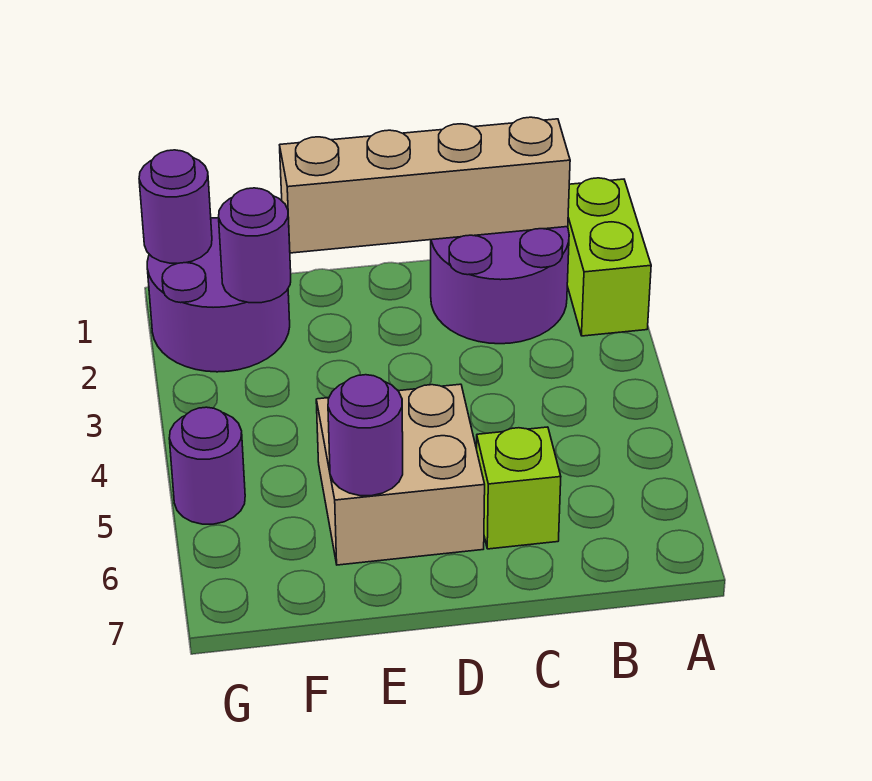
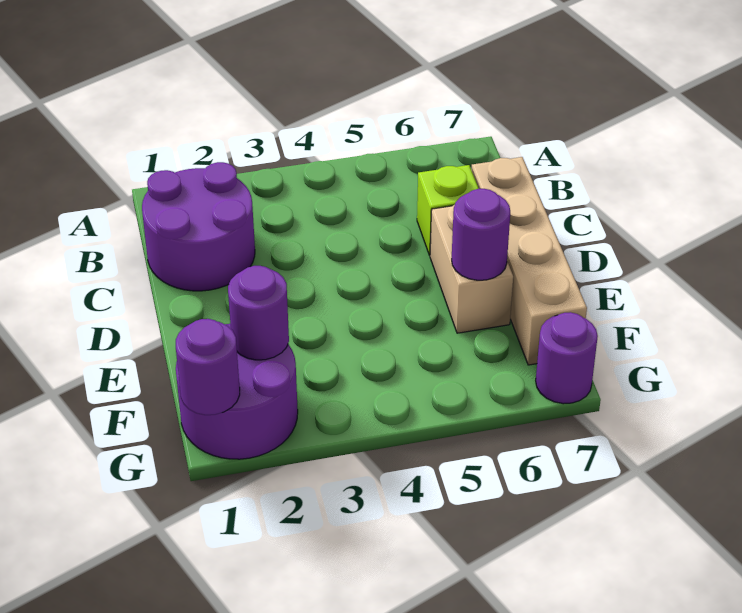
lime brick A1:A2 level 1 -> none
tan brick B1:E1 level 2 -> tan brick C7:F7 level 1
tan brick D5:E6 level 1 -> tan brick D6:E6 level 1
purple round brick G5 level 1 -> purple round brick G7 level 1

